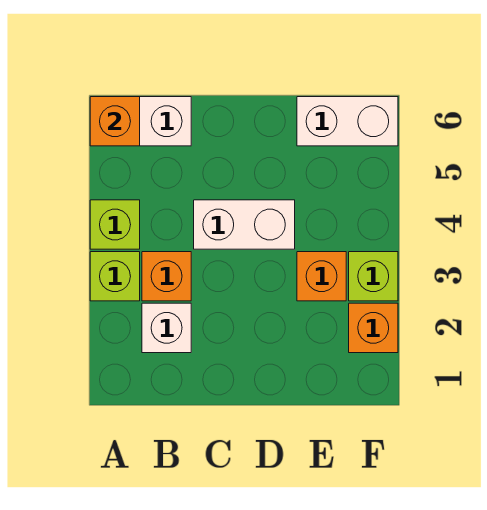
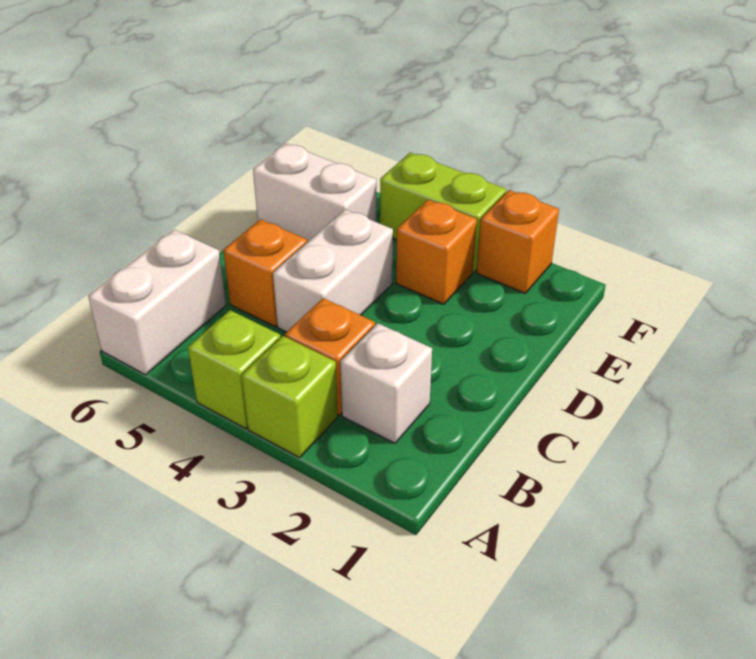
orange brick A6 level 2 -> orange brick C5 level 1
white brick E6:F6 level 1 -> white brick E5:E6 level 1
lime brick F3 level 1 -> lime brick F3:F4 level 1

